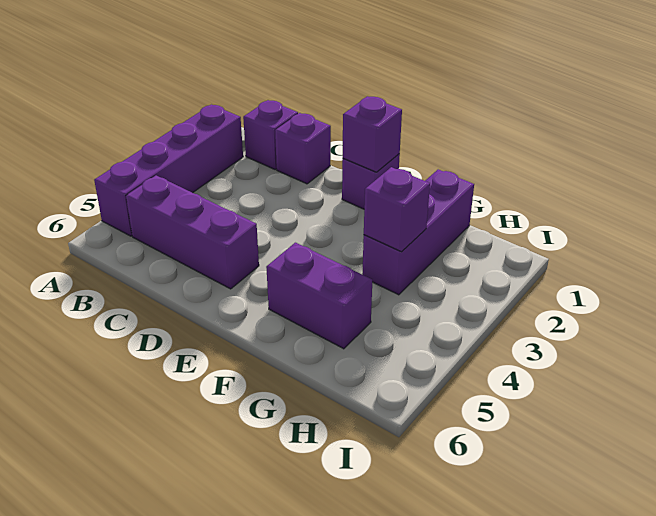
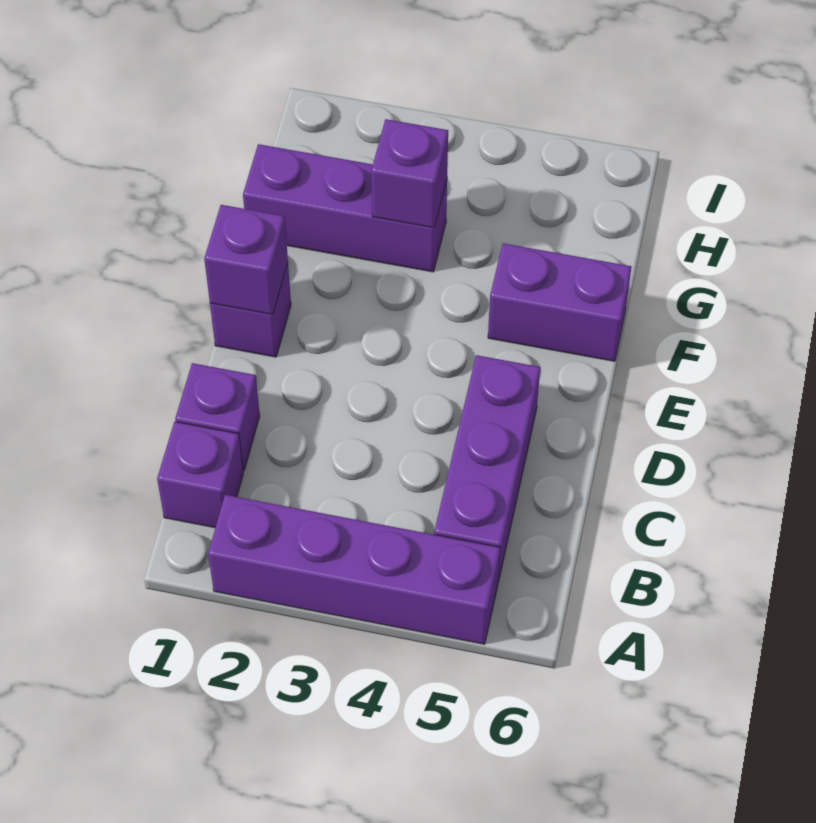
purple brick F5:G5 level 1 -> purple brick F5:F6 level 1

